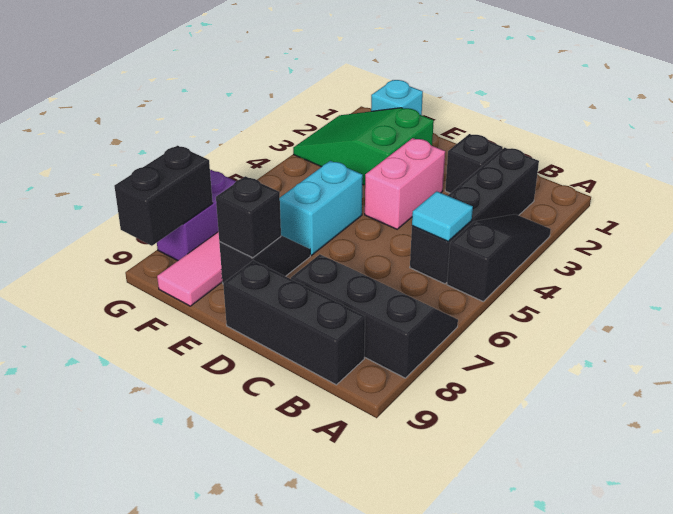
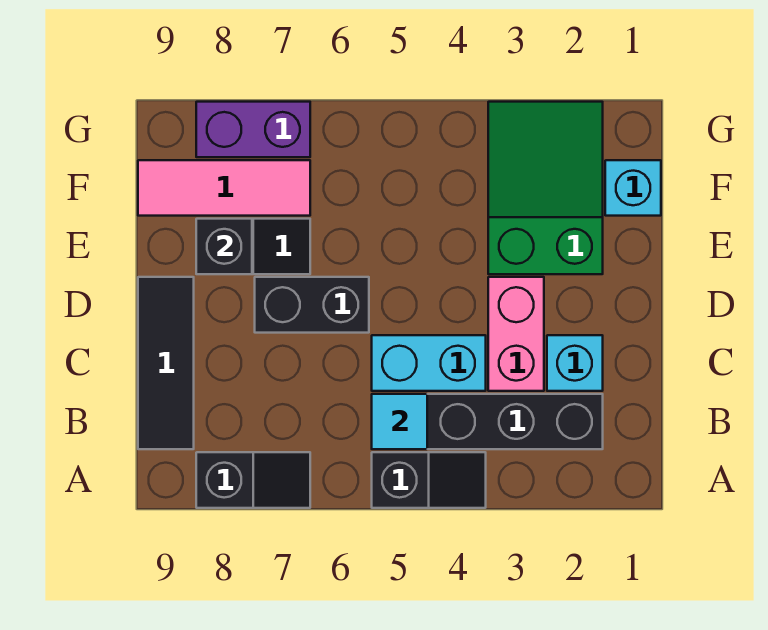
black slope A3:A5 level 1 top 5 -> black slope A4:A5 level 1 top 5
black slope A7:C8 level 1 top 8 -> black slope A7:A8 level 1 top 8
black brick B9:D9 level 1 -> black tile B9:D9 level 1
black brick C2 level 1 -> cyan brick C2 level 1
pink brick D3:D4 level 1 -> pink brick C3:D3 level 1
cyan brick E5:E6 level 1 -> cyan brick C4:C5 level 1
black brick G8:G9 level 2 -> black brick D6:D7 level 1

